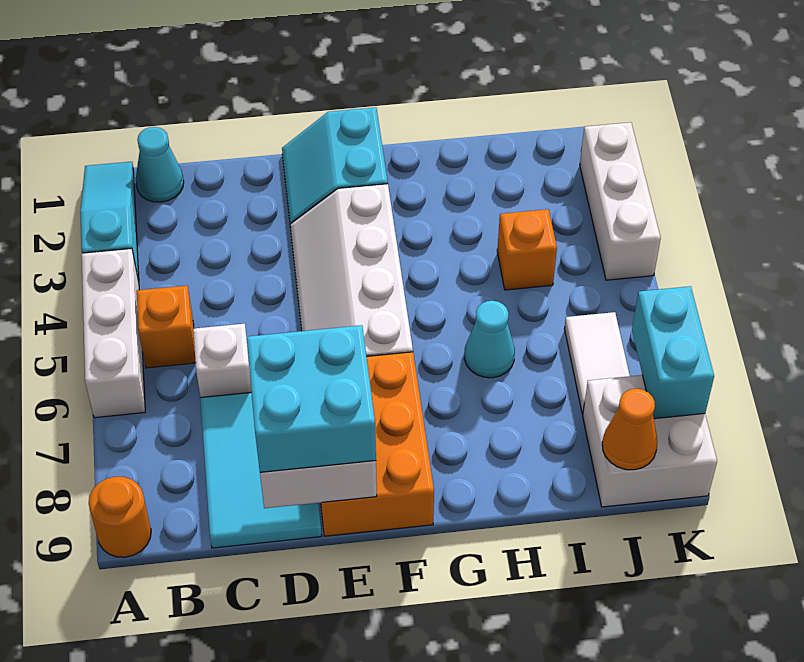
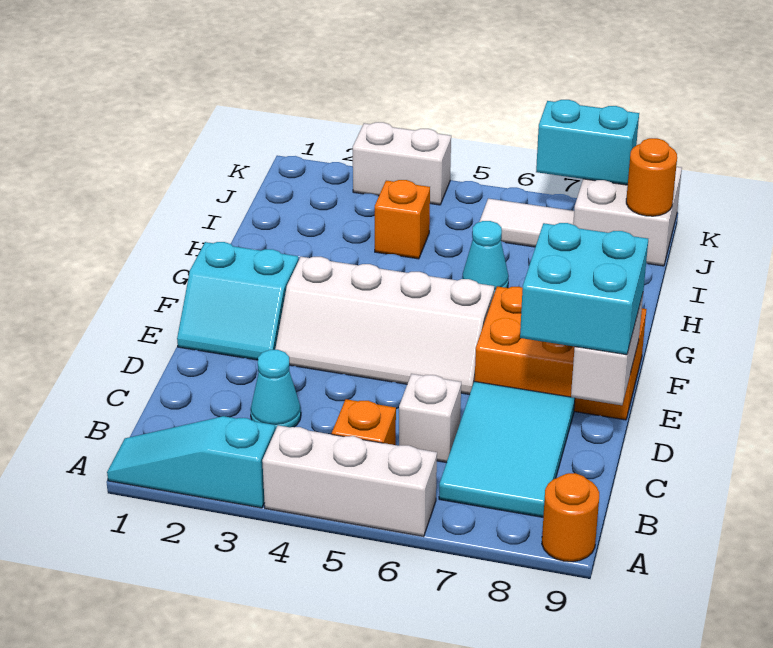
cyan cone B1 level 1 -> cyan cone C3 level 1
cyan tile C7:D9 level 1 -> cyan tile B7:D8 level 1
orange cone J9 level 2 -> orange round brick J9 level 2
white brick K2:K4 level 1 -> white brick K3:K4 level 1

